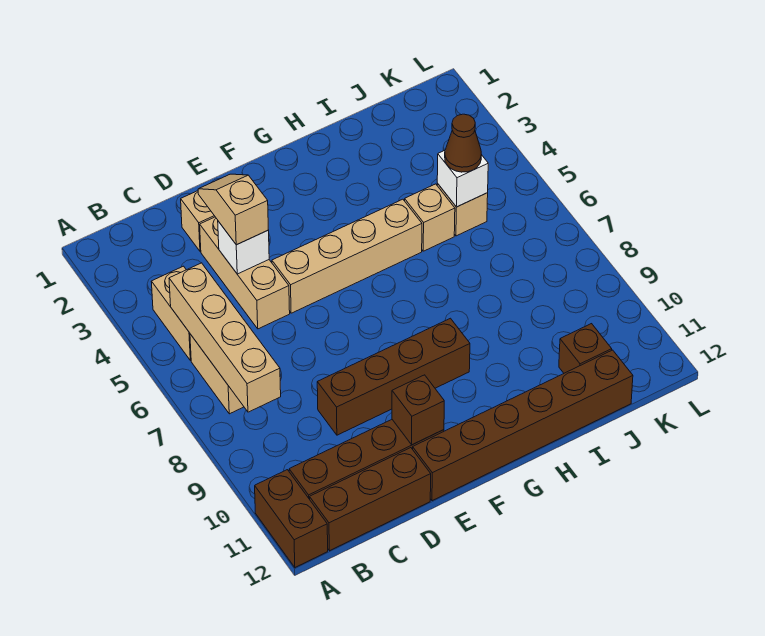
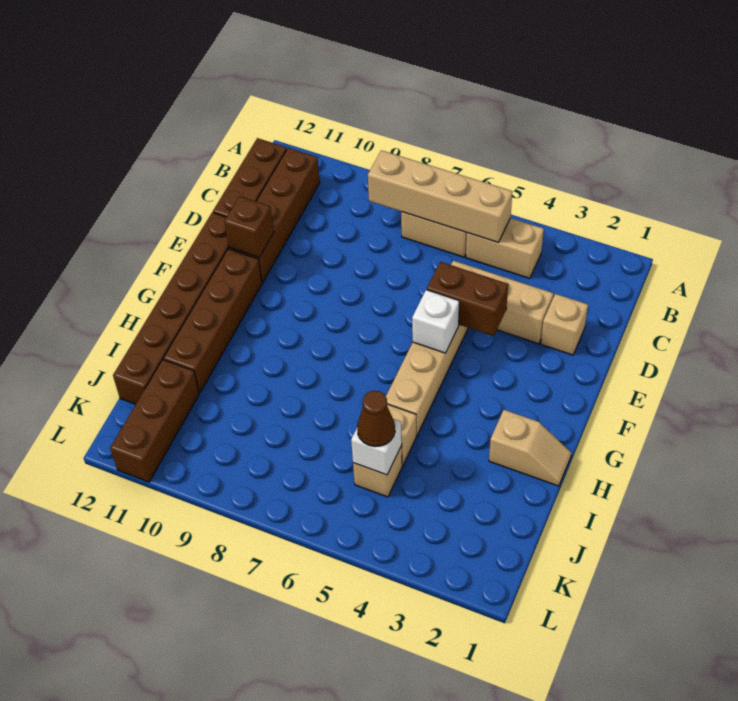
brown brick A11:A12 level 1 -> brown brick E4:E5 level 2
tan slope D3:D4 level 3 top 4 -> tan slope H1:H2 level 1 top 2
white brick D4 level 2 -> white brick F5 level 2
brown brick D9:G9 level 1 -> brown brick F11:I11 level 1
brown brick J11 level 1 -> brown brick J11:L11 level 1

